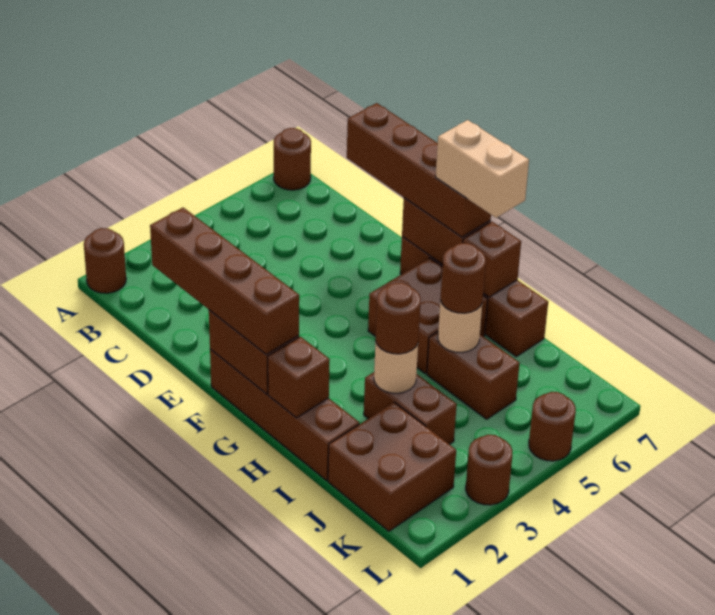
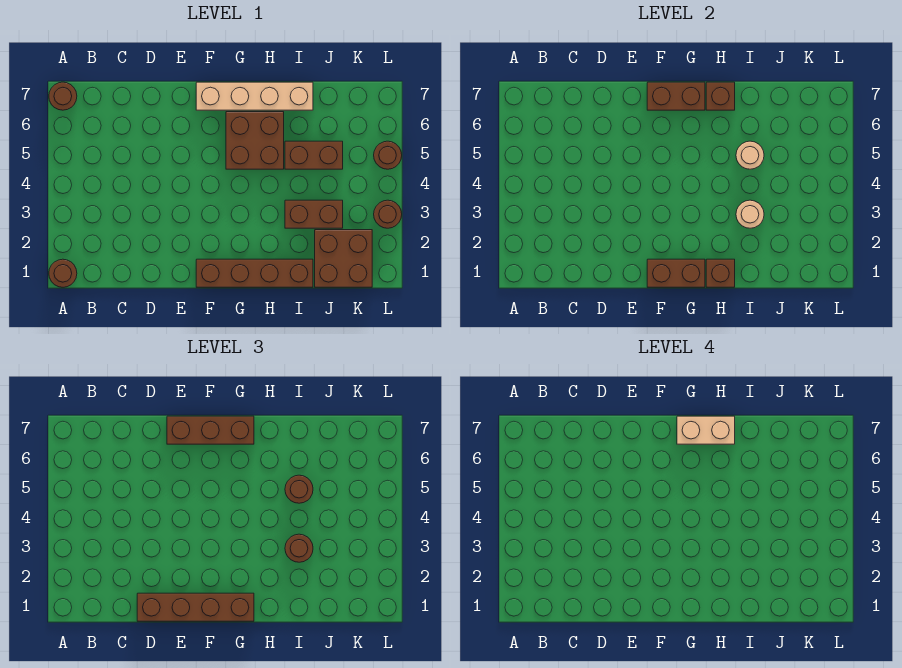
brown brick D7:G7 level 3 -> brown brick E7:G7 level 3
brown brick F7:I7 level 1 -> tan brick F7:I7 level 1

